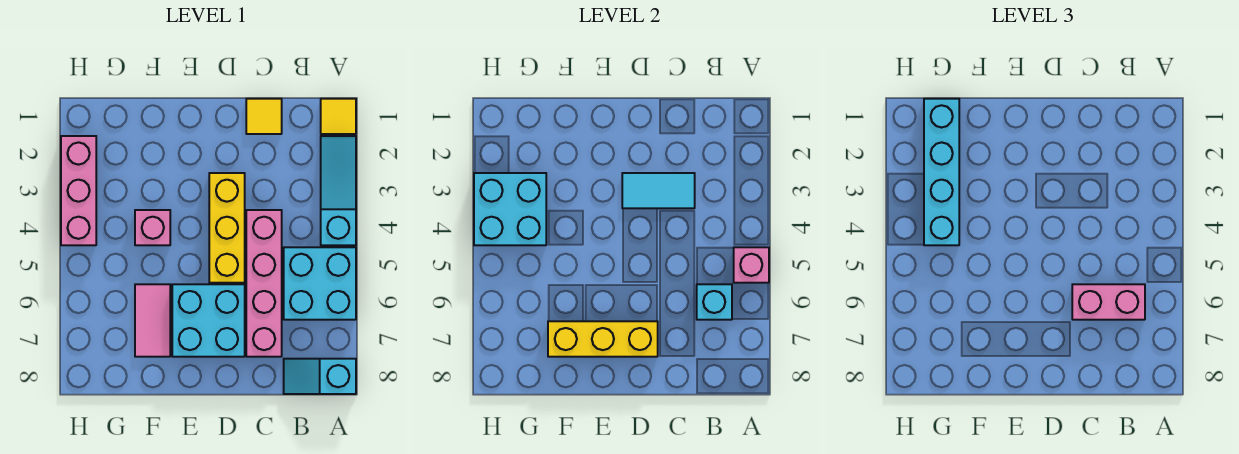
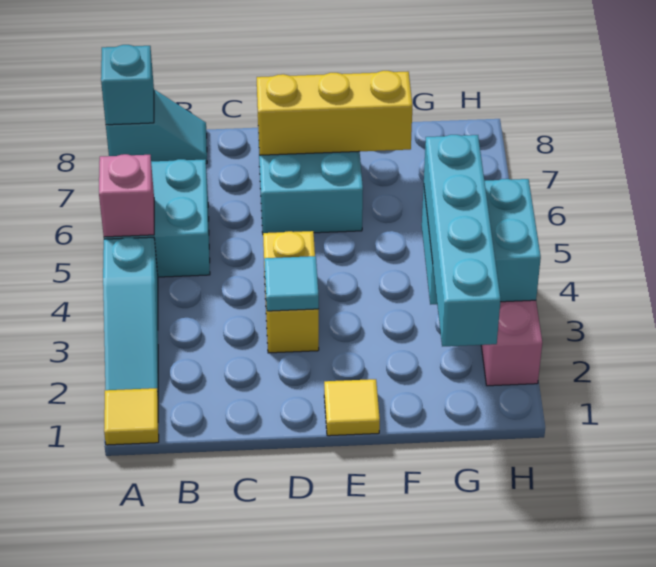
cyan brick B6 level 2 -> cyan brick A8 level 2
pink brick B6:C6 level 3 -> none
yellow tile C1 level 1 -> yellow tile E1 level 1
cyan tile C3:D3 level 2 -> cyan tile D3 level 2
pink brick C4:C7 level 1 -> none
yellow brick D3:D5 level 1 -> yellow brick D3:D4 level 1
pink brick F4 level 1 -> none
pink tile F6:F7 level 1 -> none

